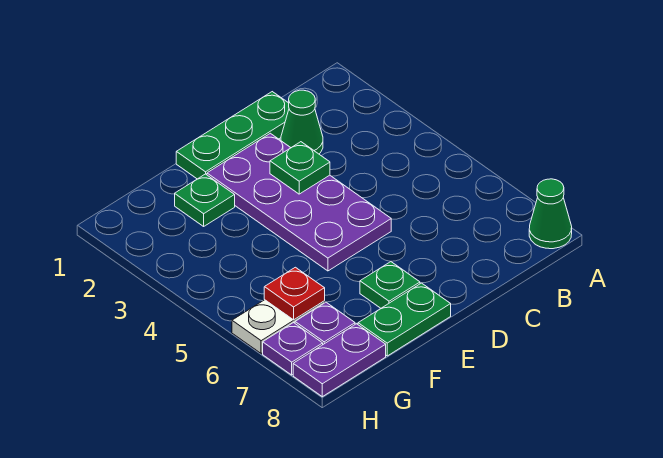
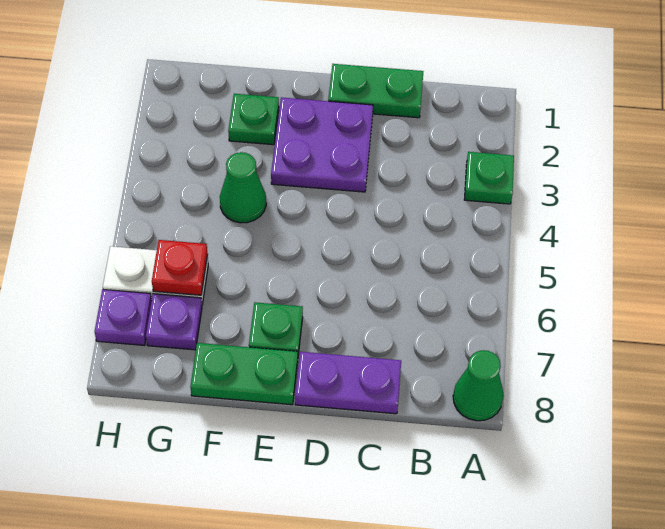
green plate C1:E1 level 1 -> green plate C1:D1 level 1
green cone C2 level 1 -> green cone F4 level 1
purple plate D2:E5 level 1 -> purple plate D2:E3 level 1
green plate D3 level 2 -> green plate A3 level 1
purple plate G8:H8 level 1 -> purple plate C8:D8 level 1

